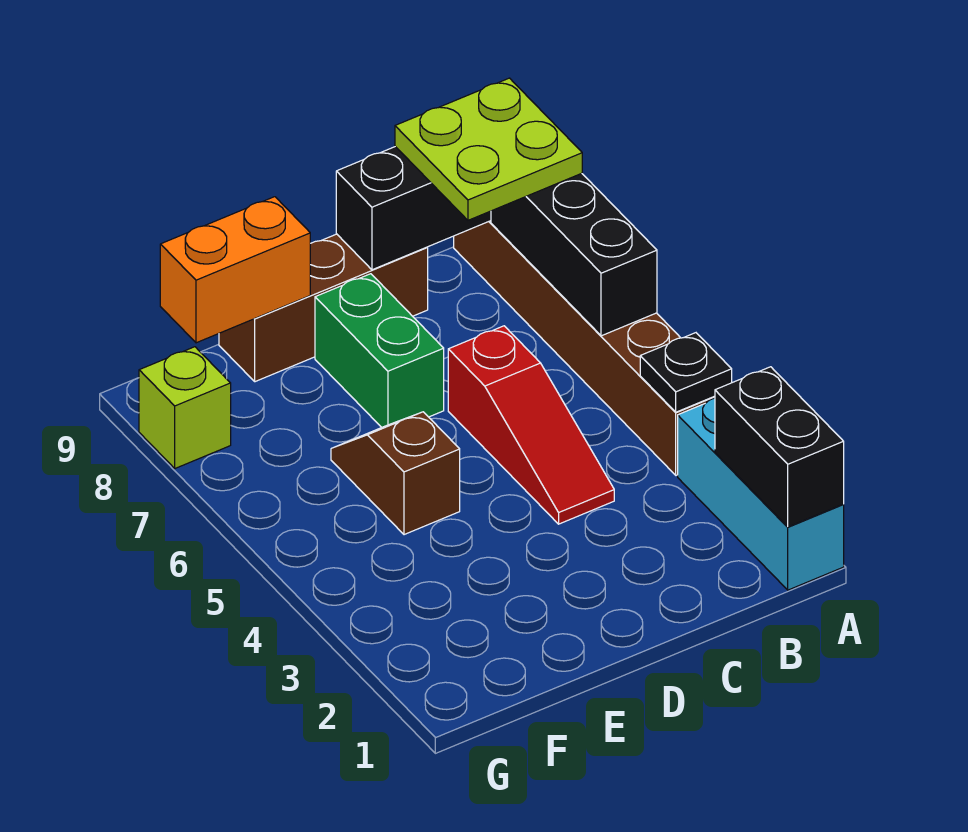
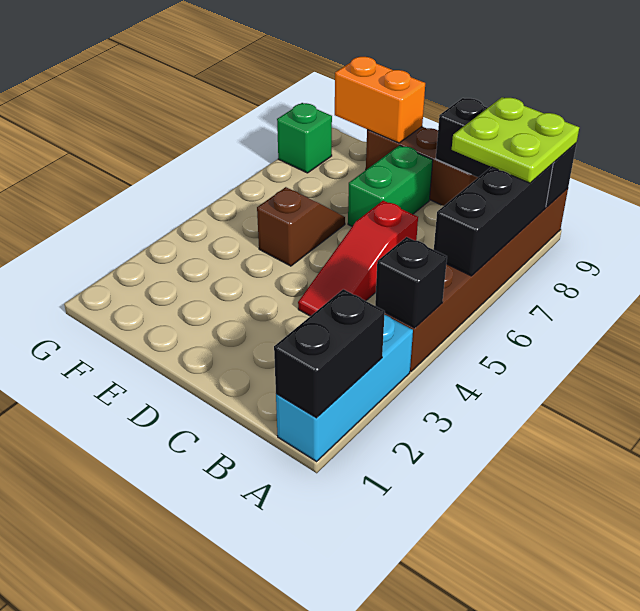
black plate A4 level 2 -> black brick A4 level 2
lime brick G8 level 1 -> green brick G8 level 1

